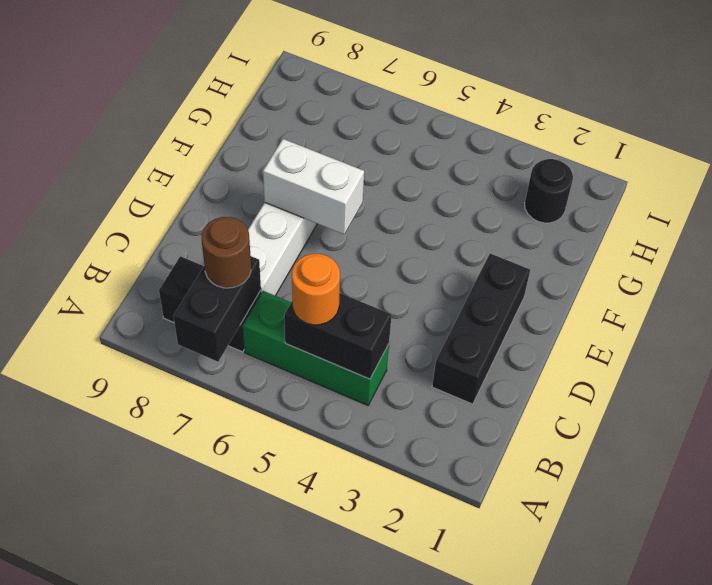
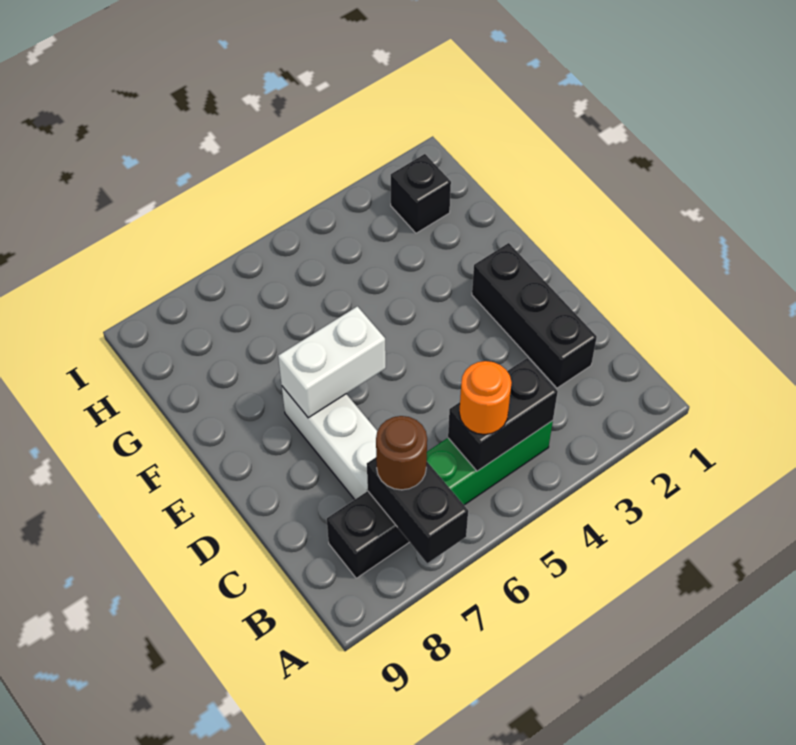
black round brick H2 level 1 -> black brick H2 level 1

